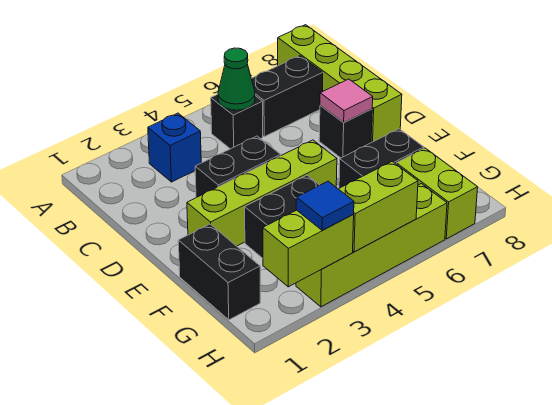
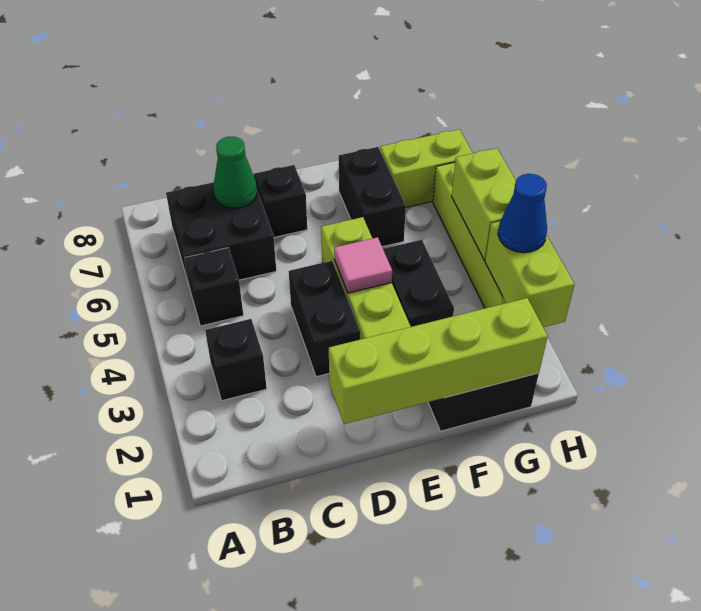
lime brick A8:D8 level 1 -> lime brick D1:G1 level 2
blue brick B3 level 1 -> black brick B3 level 1
green cone B5 level 2 -> green cone C7 level 2
black brick B6:B7 level 1 -> black brick B6:C7 level 1
pink tile D7 level 2 -> pink tile E4 level 2
blue tile H3 level 3 -> blue cone H3 level 3

